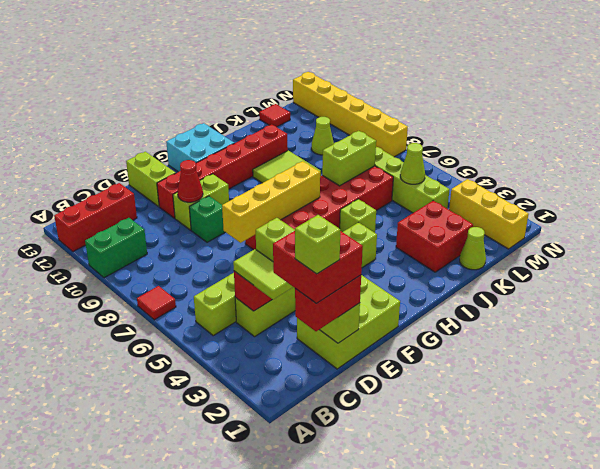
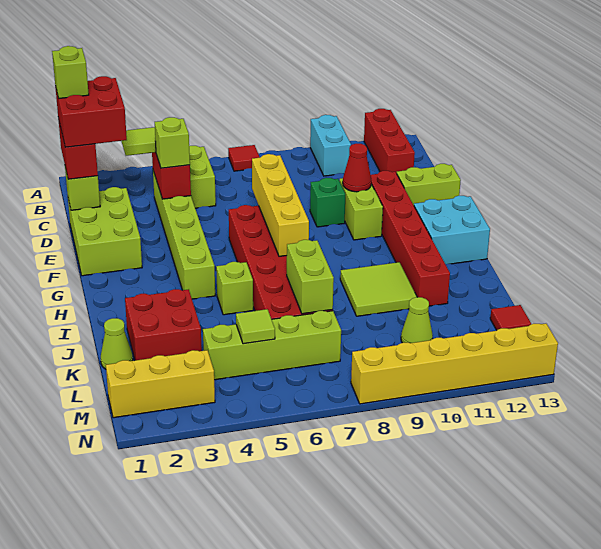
green brick A10:B10 level 1 -> cyan brick A10:B10 level 1
lime cone L5 level 2 -> lime tile L5 level 2

